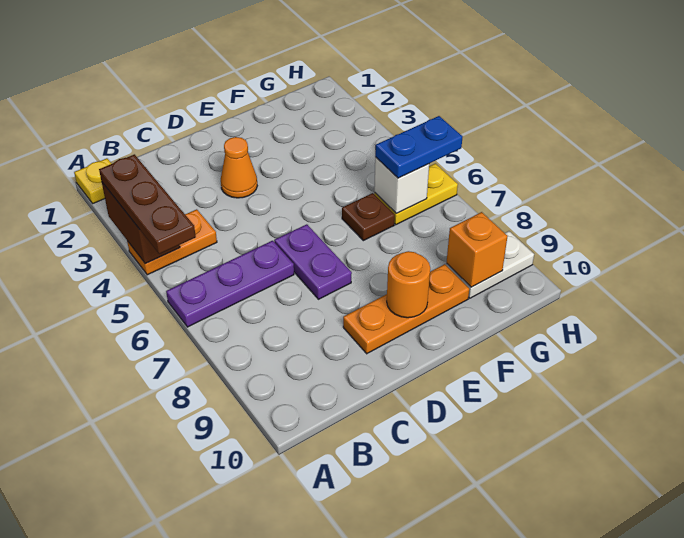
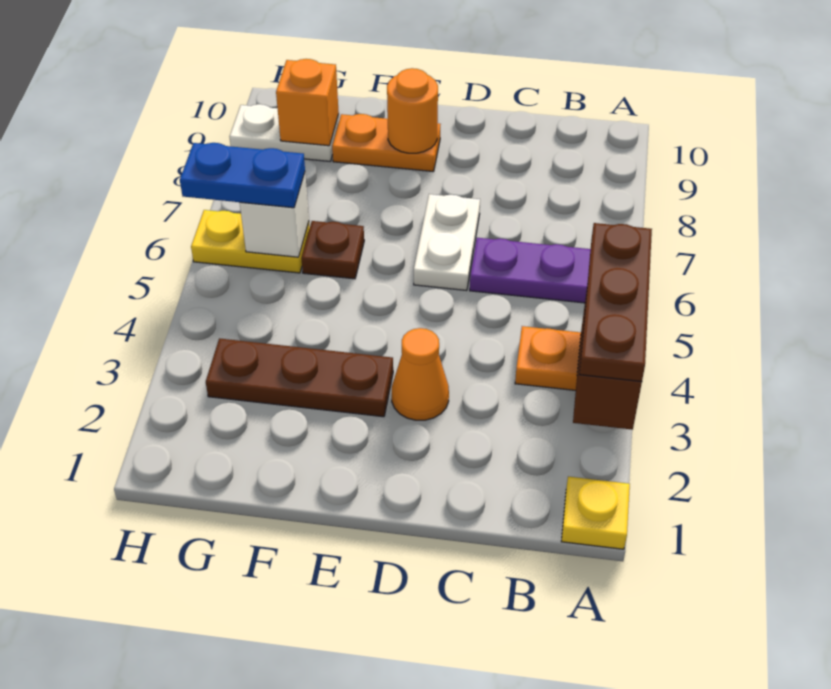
purple plate D6:D7 level 1 -> white plate D6:D7 level 1
orange plate D9:F9 level 1 -> orange plate E9:F9 level 1
none -> brown plate E3:G3 level 1

